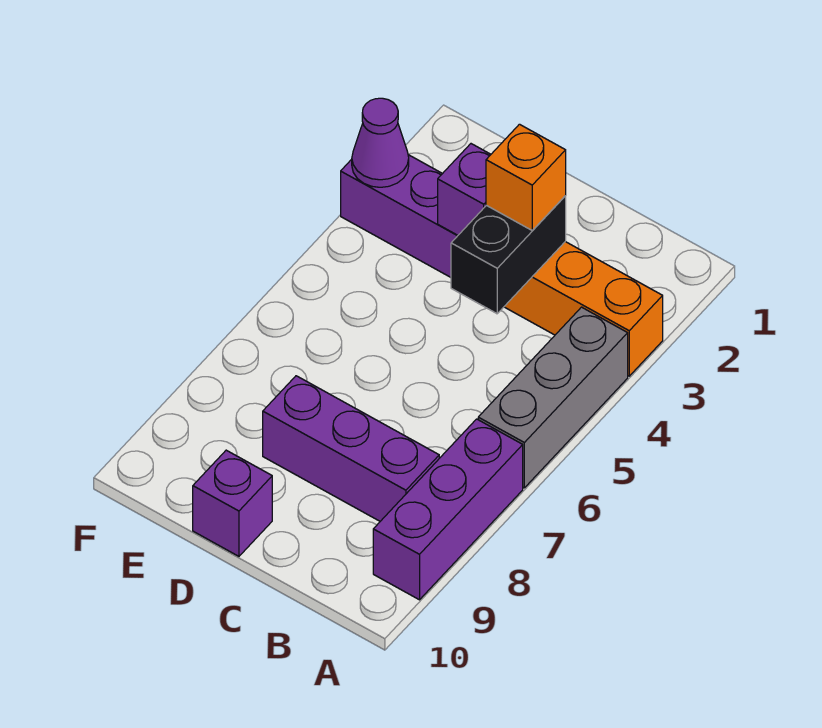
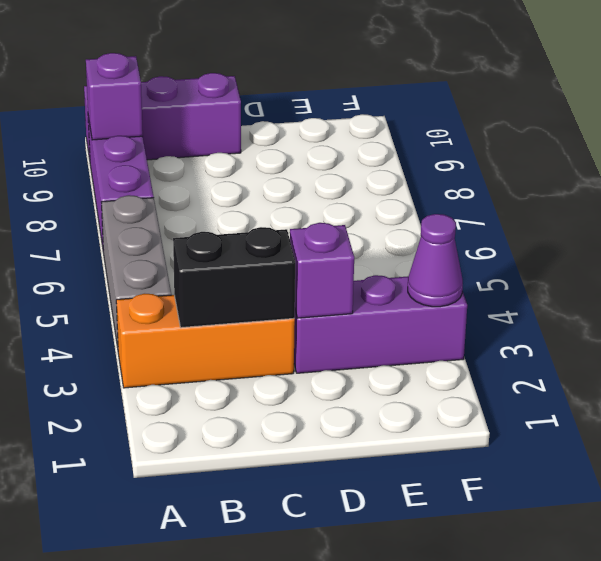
purple brick B8:D8 level 1 -> purple brick A10:C10 level 1
black brick C3:C4 level 2 -> black brick B3:C3 level 2
orange brick C3 level 3 -> none
purple brick D10 level 1 -> purple brick A9 level 2

